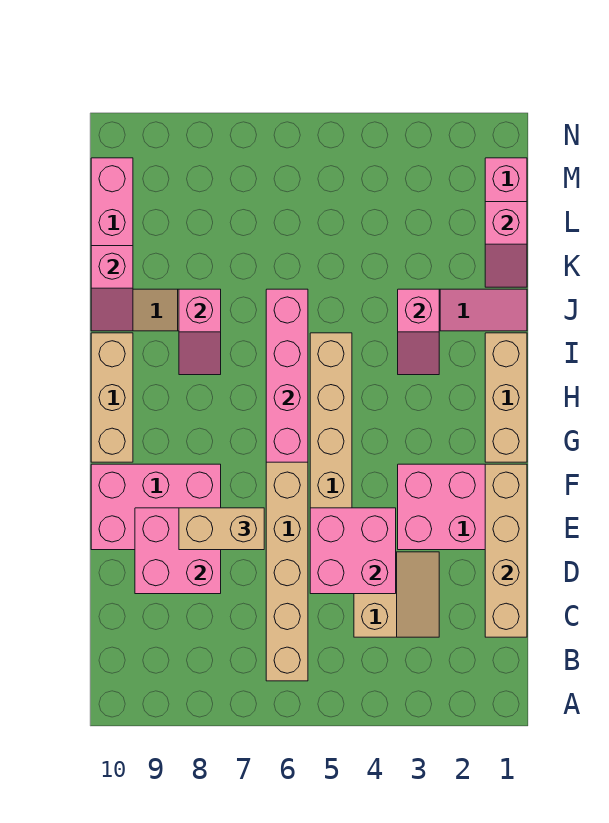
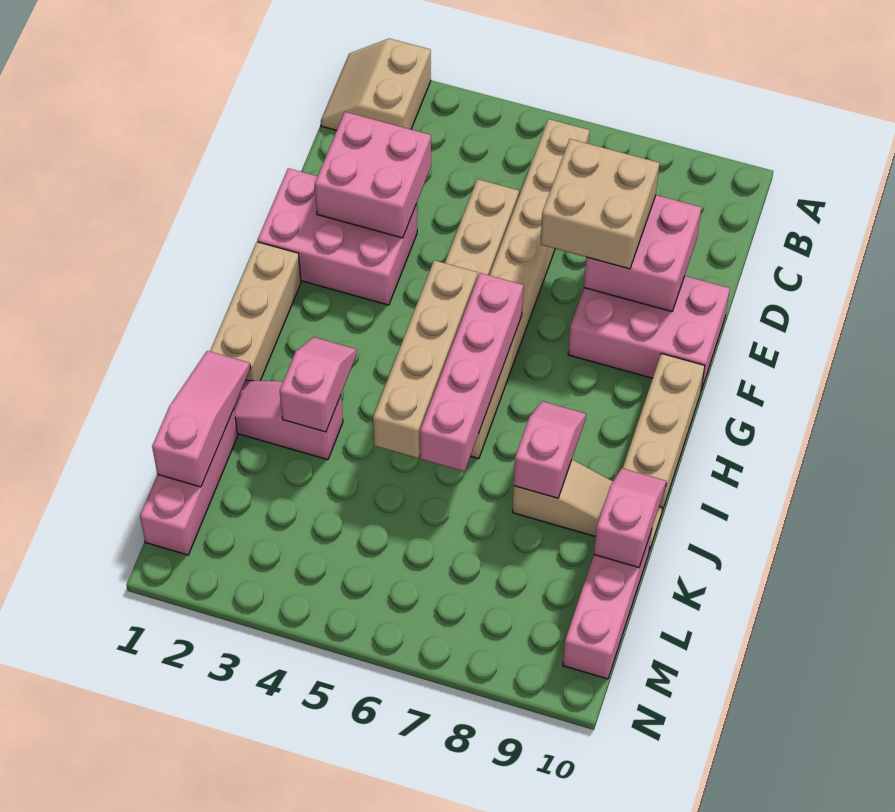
tan brick C1:F1 level 2 -> tan brick G5:J5 level 2
tan slope C3:D4 level 1 top 4 -> tan slope A1:B2 level 1 top 2
pink brick D4:E5 level 2 -> pink brick D2:E3 level 2
tan brick E7:E8 level 3 -> tan brick D7:E8 level 3
pink slope K1:L1 level 2 top L -> pink slope J1:L1 level 2 top L

